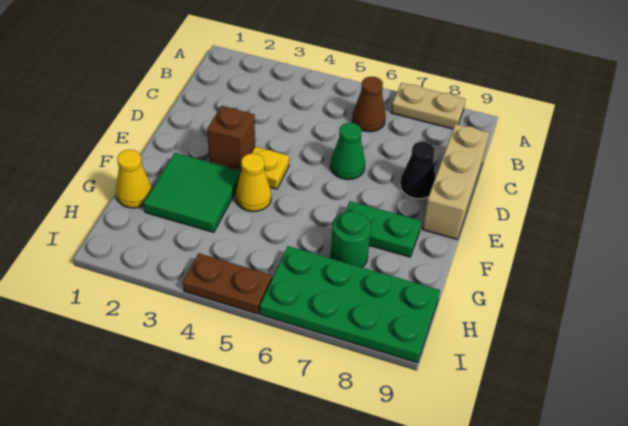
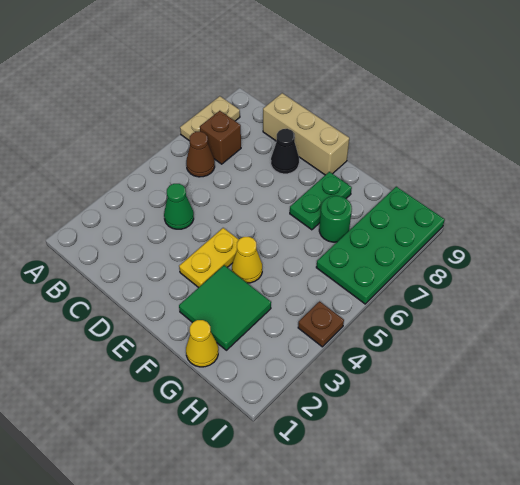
green cone D6 level 1 -> green cone C4 level 1
brown brick E3 level 2 -> brown brick B7 level 1
brown plate I4:I5 level 1 -> brown plate I4 level 1

